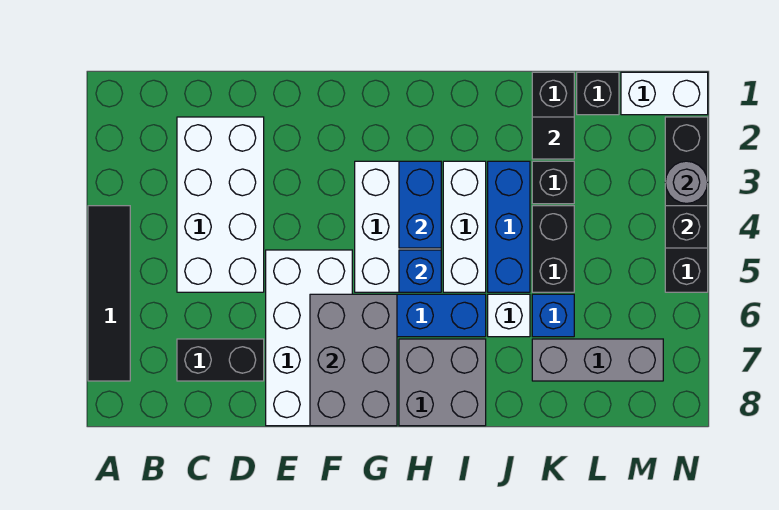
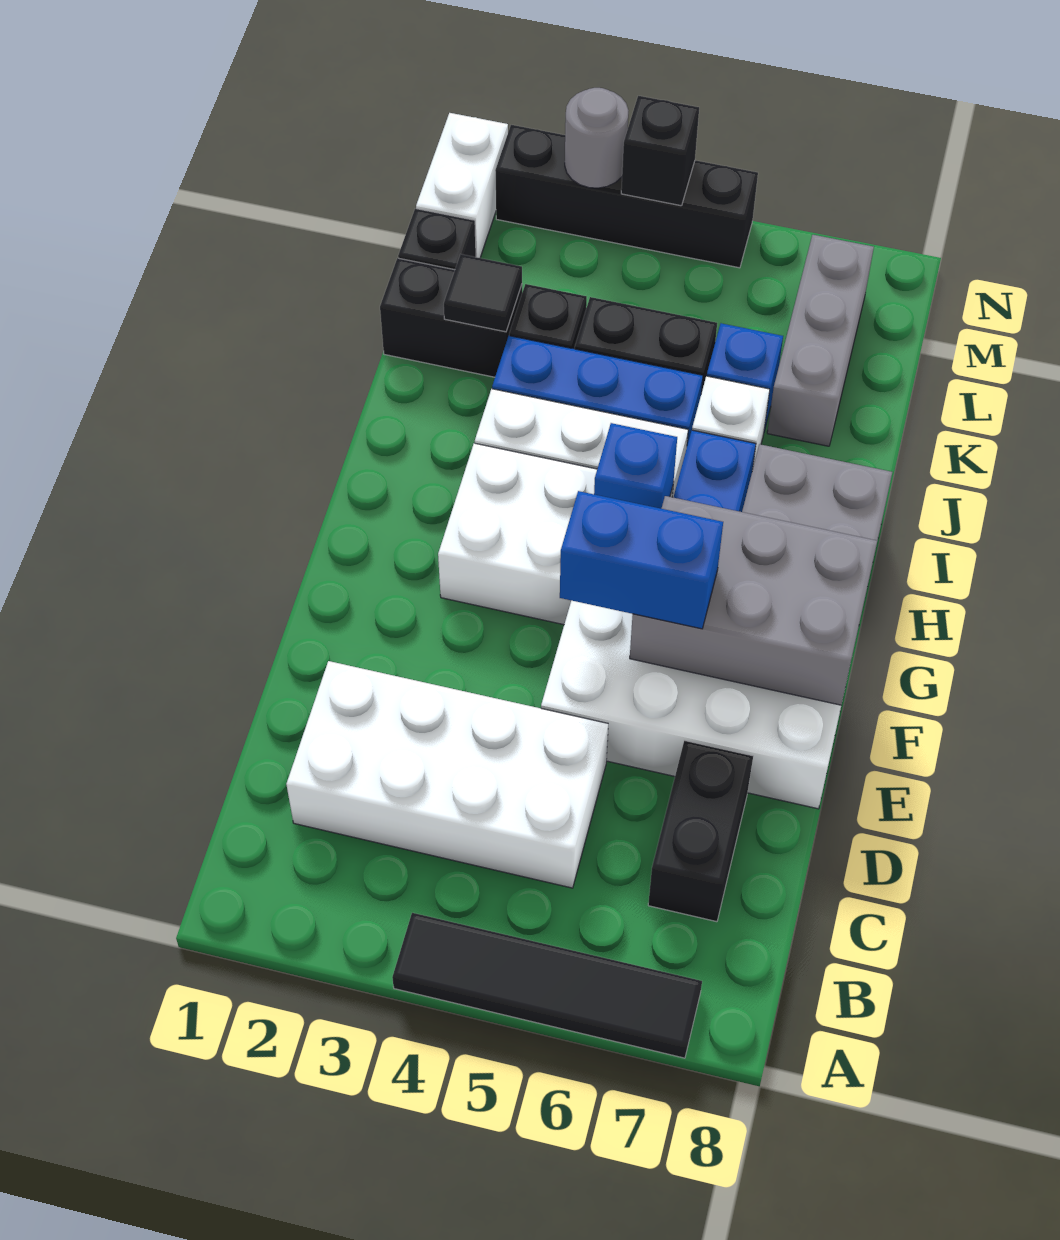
blue brick H3:H4 level 2 -> blue brick F5:F6 level 3

